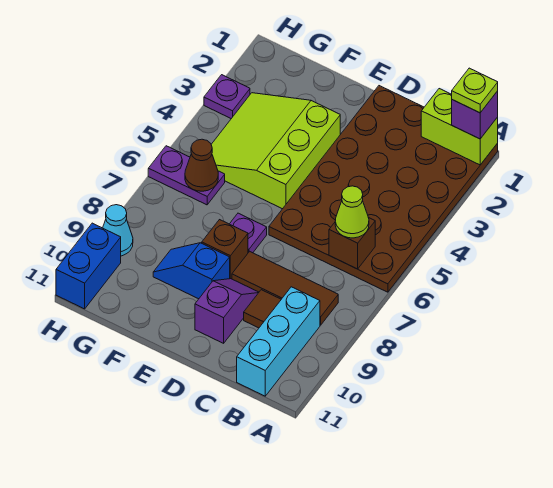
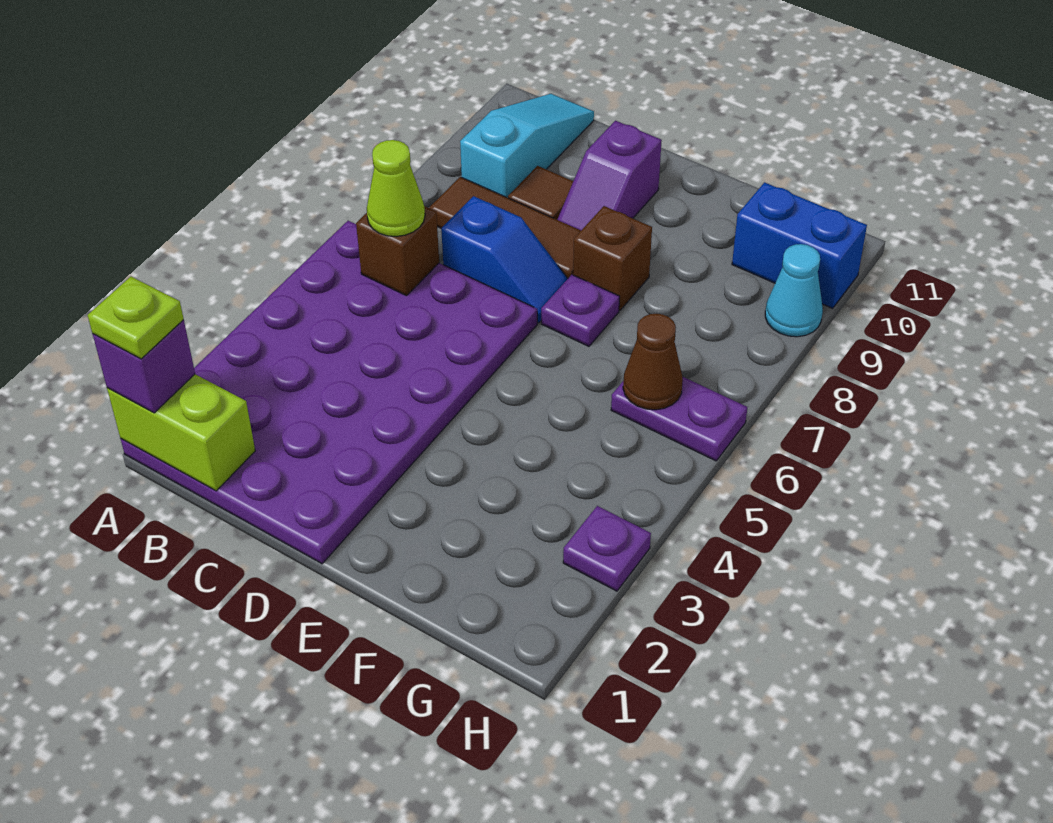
brown plate A1:D6 level 1 -> purple plate A1:D6 level 1
cyan brick B9:B11 level 1 -> cyan slope B9:B11 level 1 top 9
lime slope E3:G5 level 1 top E -> none
blue slope E9:F9 level 1 top E -> blue slope C7:D7 level 1 top C
blue brick H10:H11 level 1 -> blue brick G10:H10 level 1

